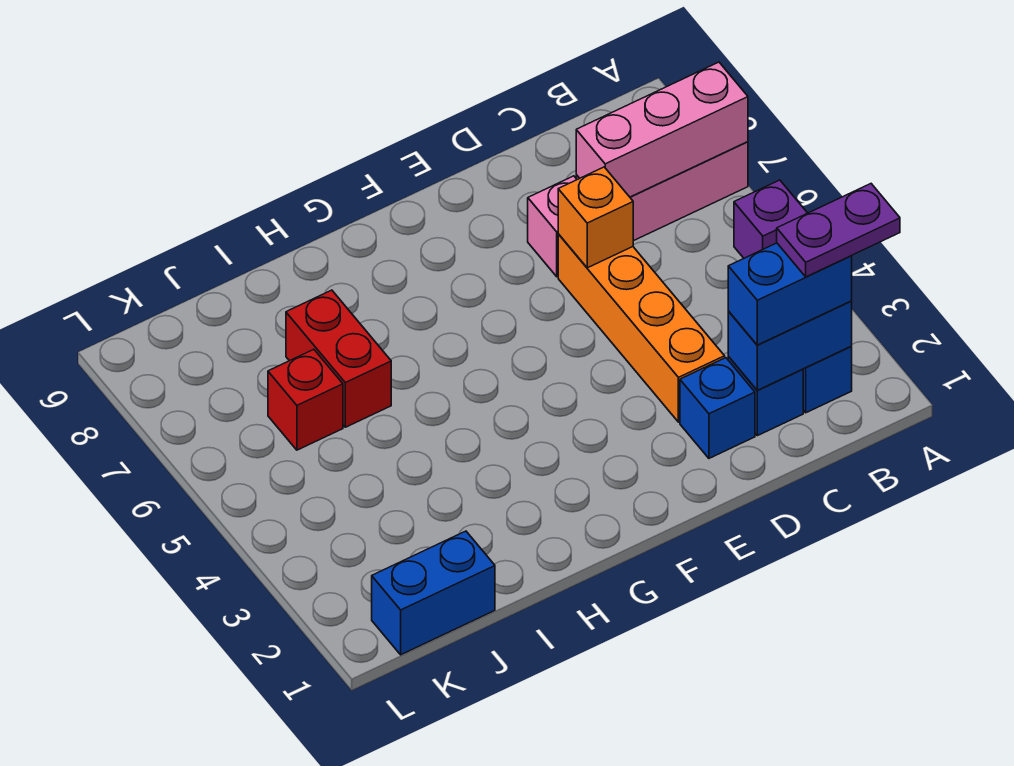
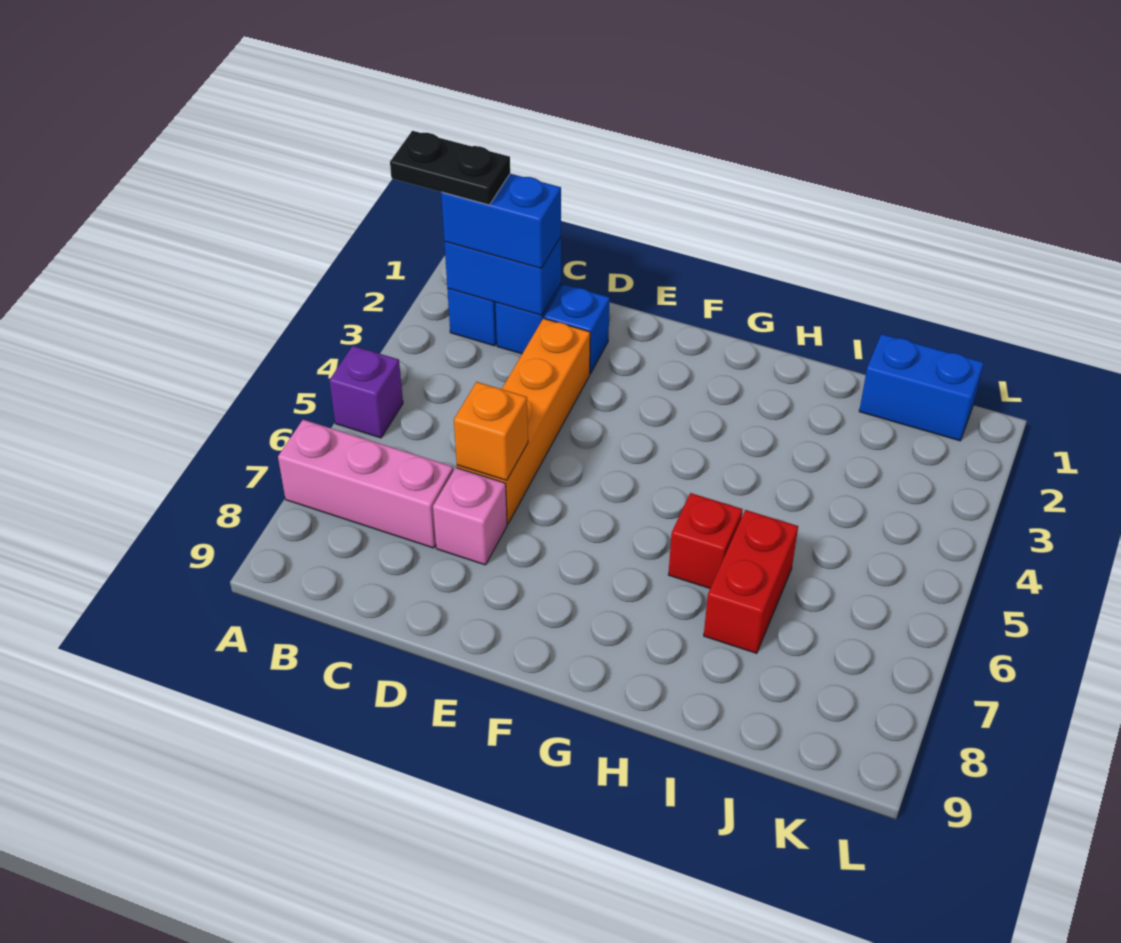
purple plate A2:B2 level 4 -> black plate A2:B2 level 4
pink brick A7:C7 level 2 -> none
red brick J6 level 1 -> red brick H6 level 1

